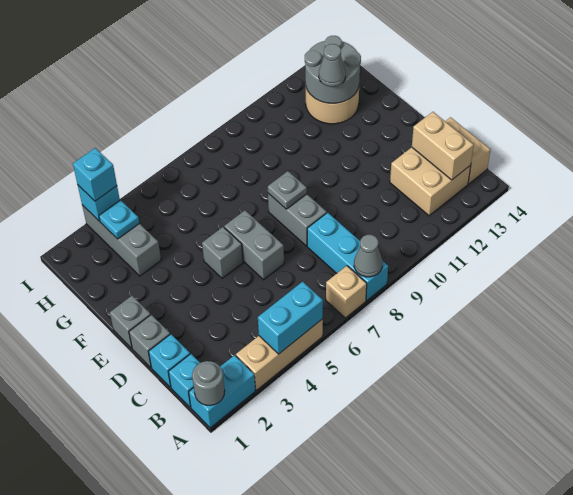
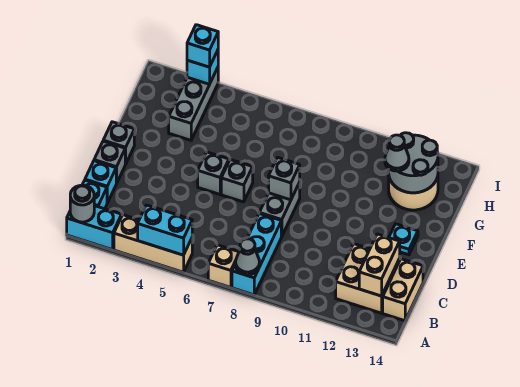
grey brick D6:E6 level 1 -> grey brick E6 level 1
grey plate E8 level 2 -> grey brick E8 level 2
cyan plate H3 level 2 -> cyan plate E13 level 1

